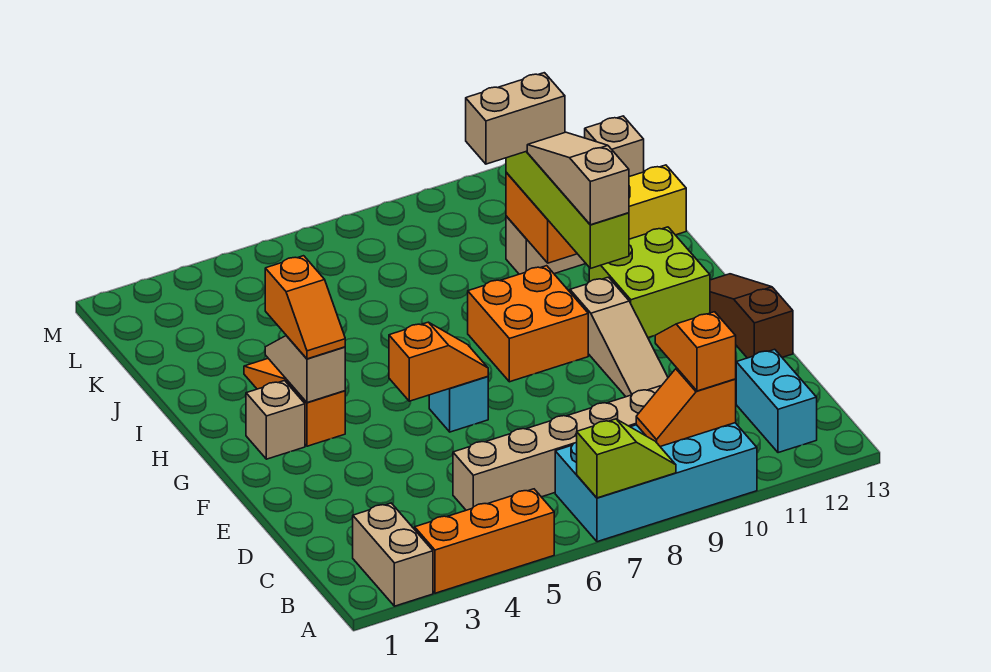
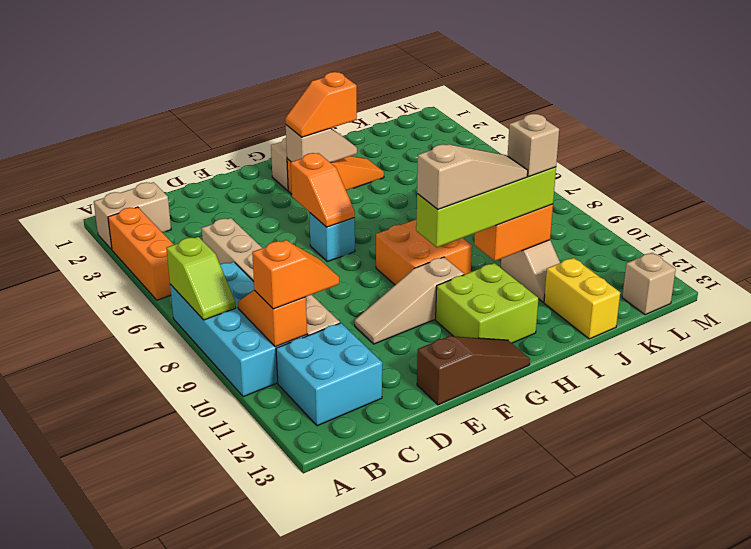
cyan brick B12:C12 level 1 -> cyan brick B11:C12 level 1
tan brick J9:J10 level 4 -> tan brick J10 level 4

